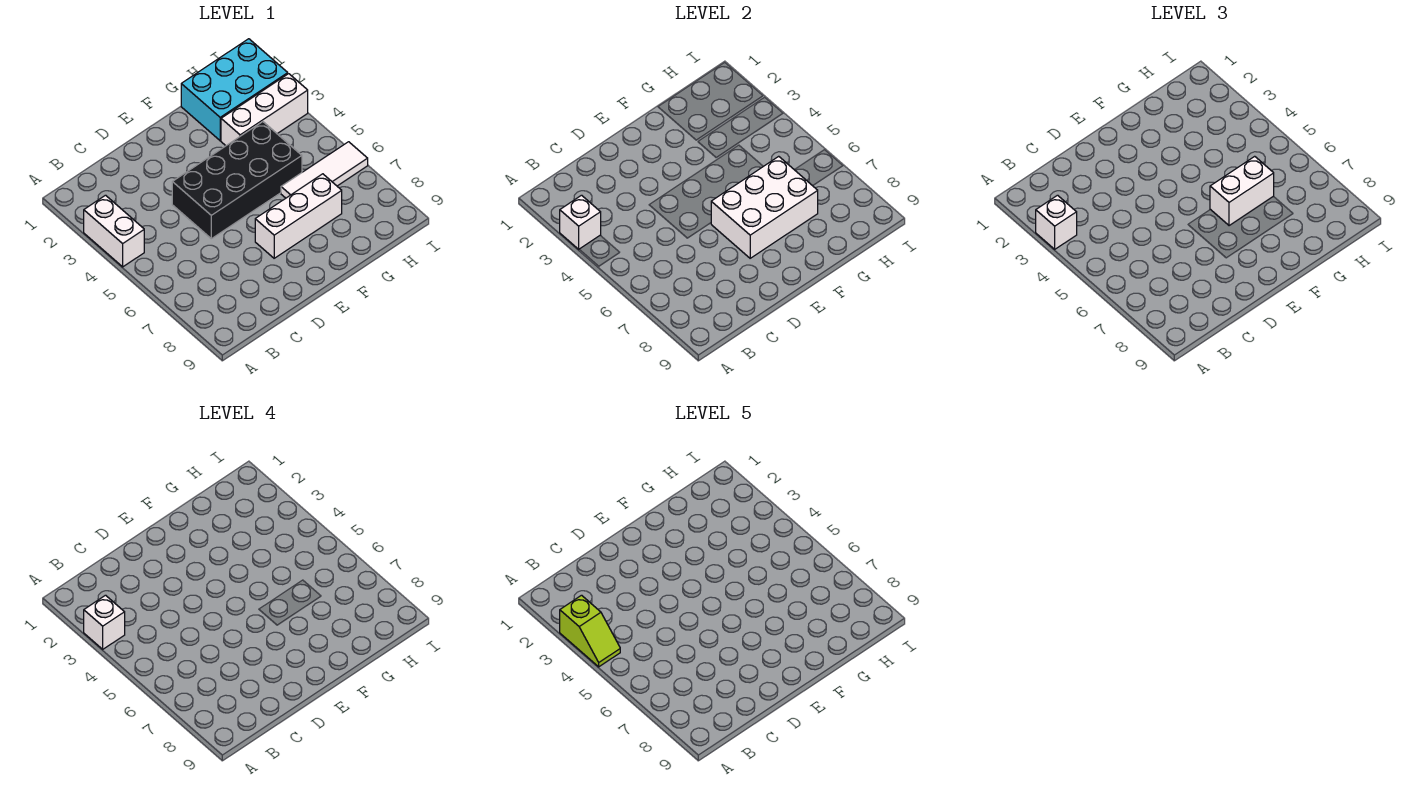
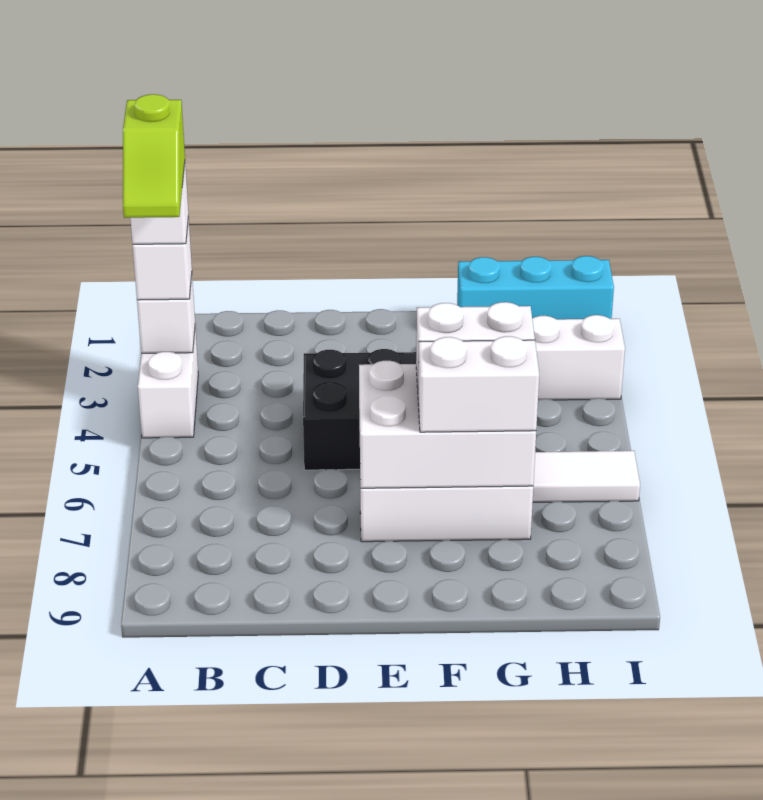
none -> white brick F7:G7 level 3
cyan brick G1:I2 level 1 -> cyan brick G1:I1 level 1

